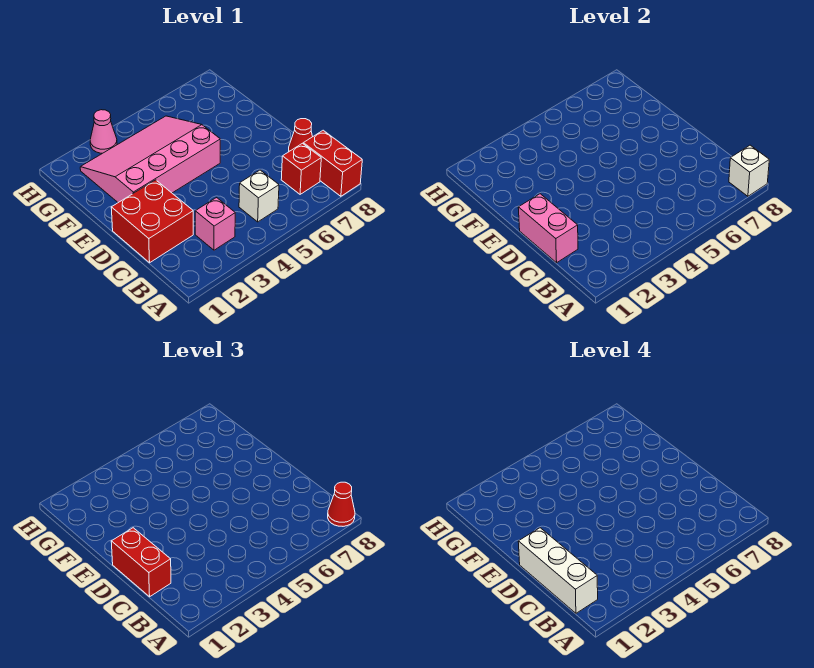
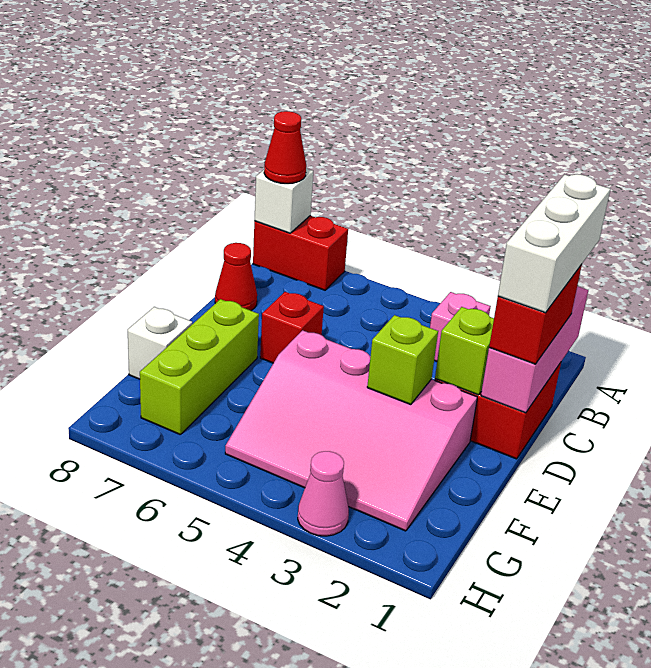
red brick A8:B8 level 1 -> red brick A7:A8 level 1
white brick B5 level 1 -> white brick F8 level 1
red brick B7 level 1 -> red brick D6 level 1
pink brick C1:D1 level 2 -> pink brick B1:D1 level 2
none -> lime brick D2 level 2
none -> lime brick E3 level 2
none -> lime brick E7:G7 level 1

